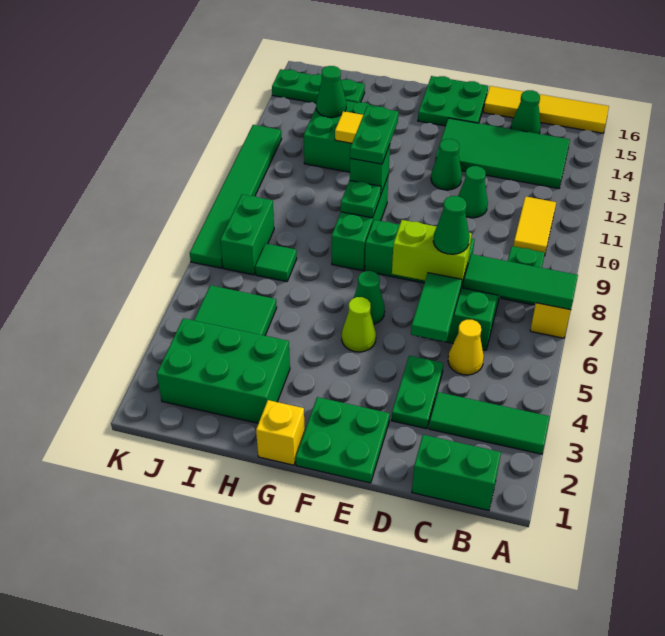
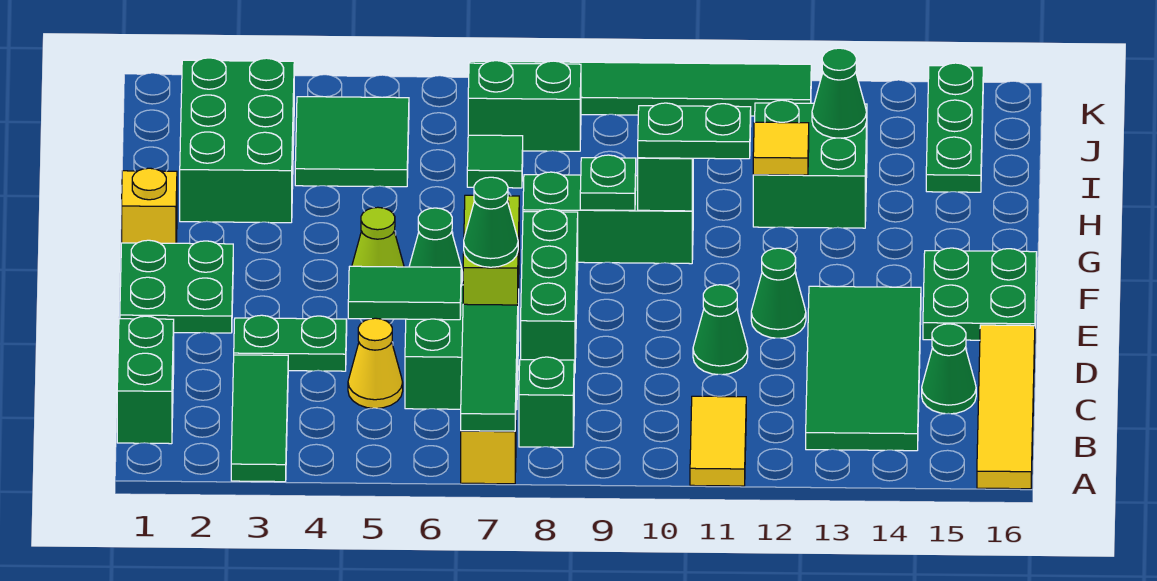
yellow tile B10:B11 level 1 -> yellow tile A11:B11 level 1

